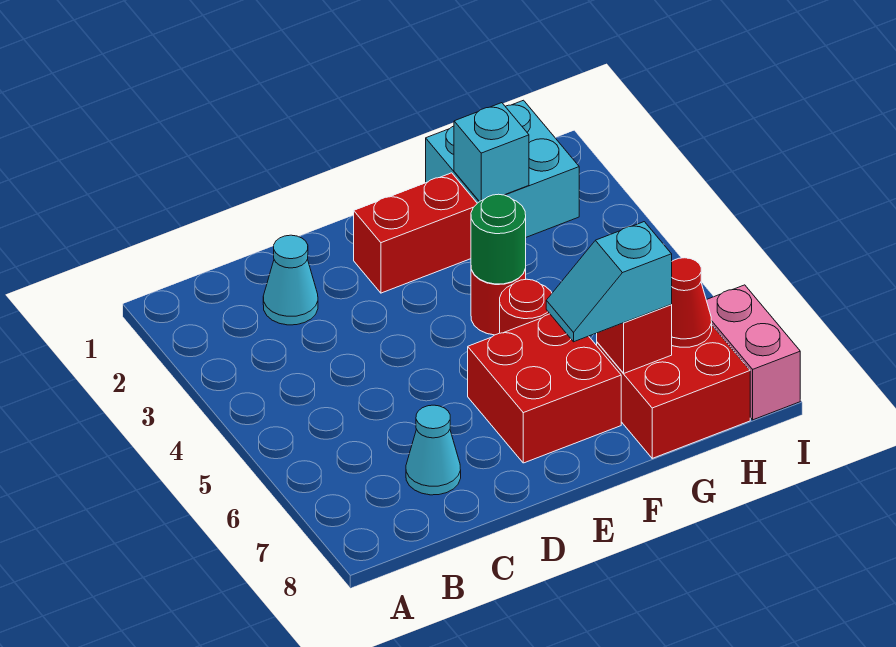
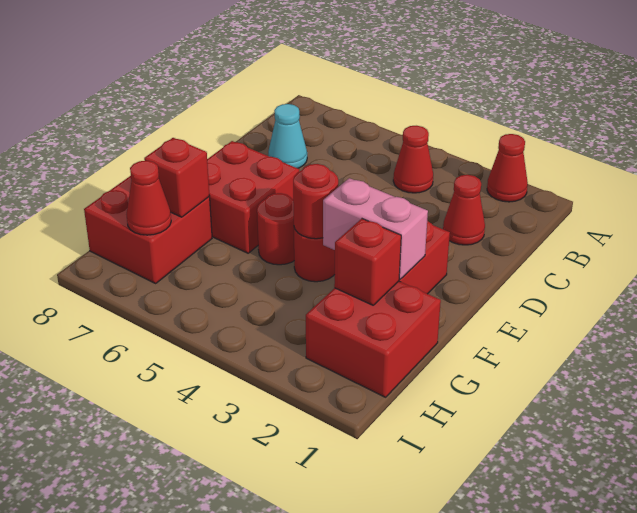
none -> red cone A2 level 1
none -> red cone B4 level 1
cyan cone C2 level 1 -> red cone C2 level 1
green round brick F4 level 2 -> red round brick F4 level 2
cyan slope F7:G7 level 3 top G -> none
cyan brick G1:H2 level 1 -> red brick G1:H2 level 1
cyan brick G2 level 2 -> red brick G2 level 2
pink brick I7:I8 level 1 -> pink brick F2:F3 level 2

